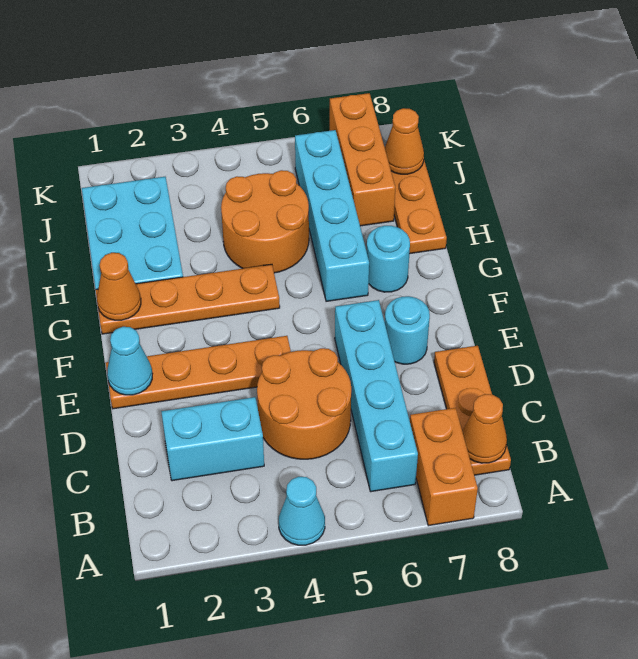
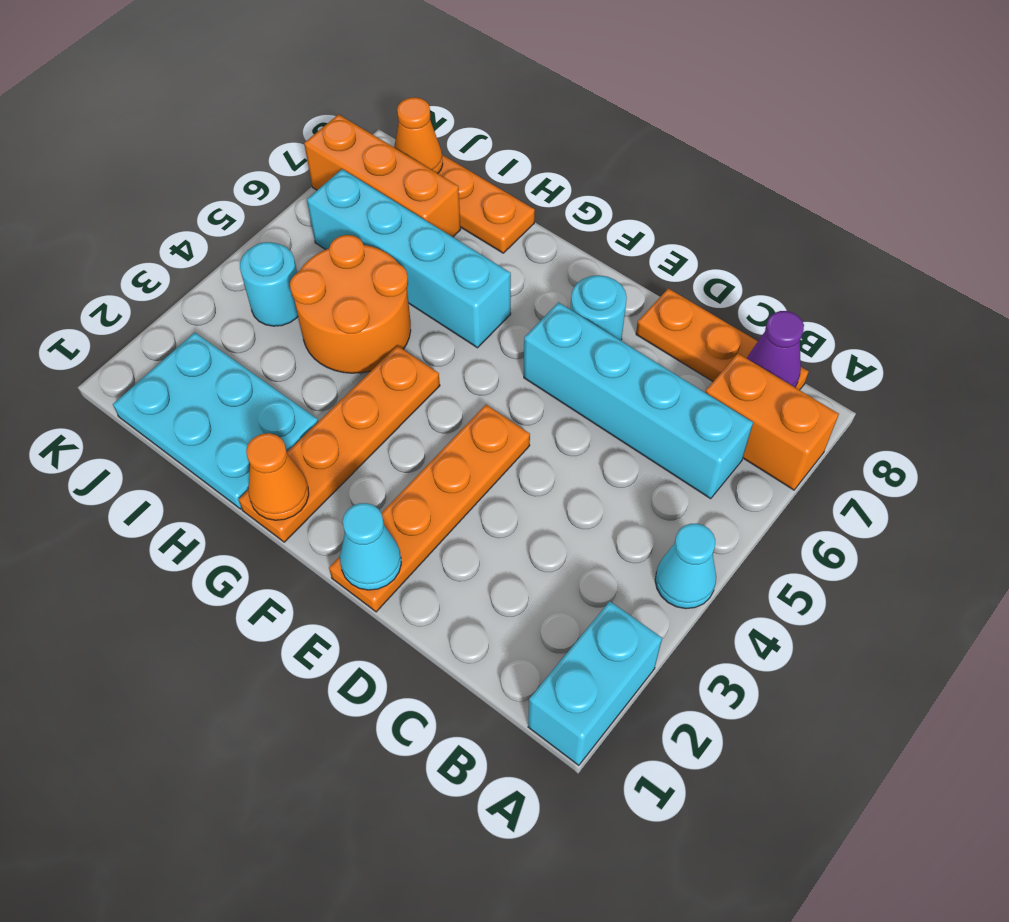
orange cone B8 level 2 -> purple cone B8 level 2
cyan brick C2:C3 level 1 -> cyan brick A1:A2 level 1
orange round brick C4:D5 level 1 -> none
cyan round brick G7 level 1 -> cyan round brick J4 level 1

